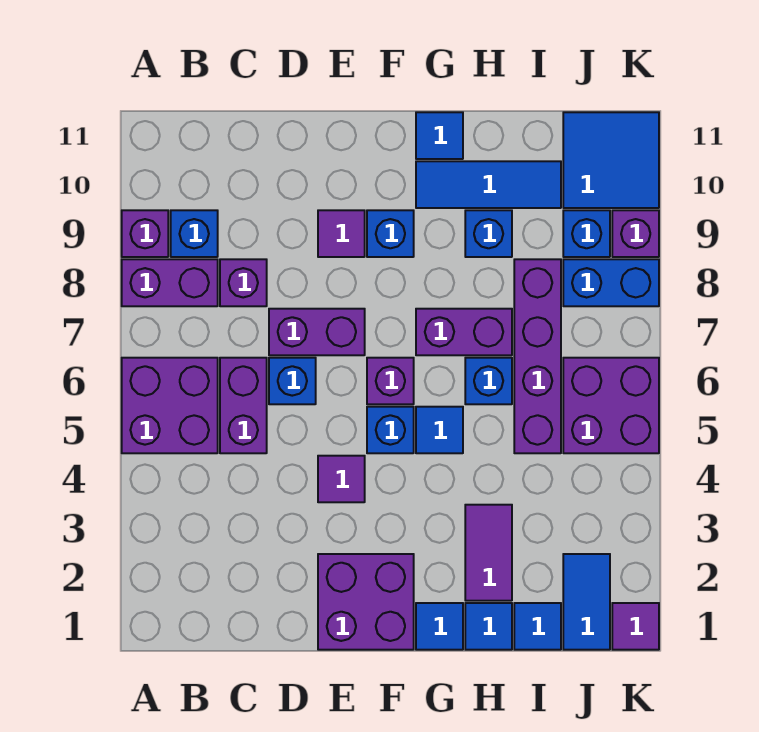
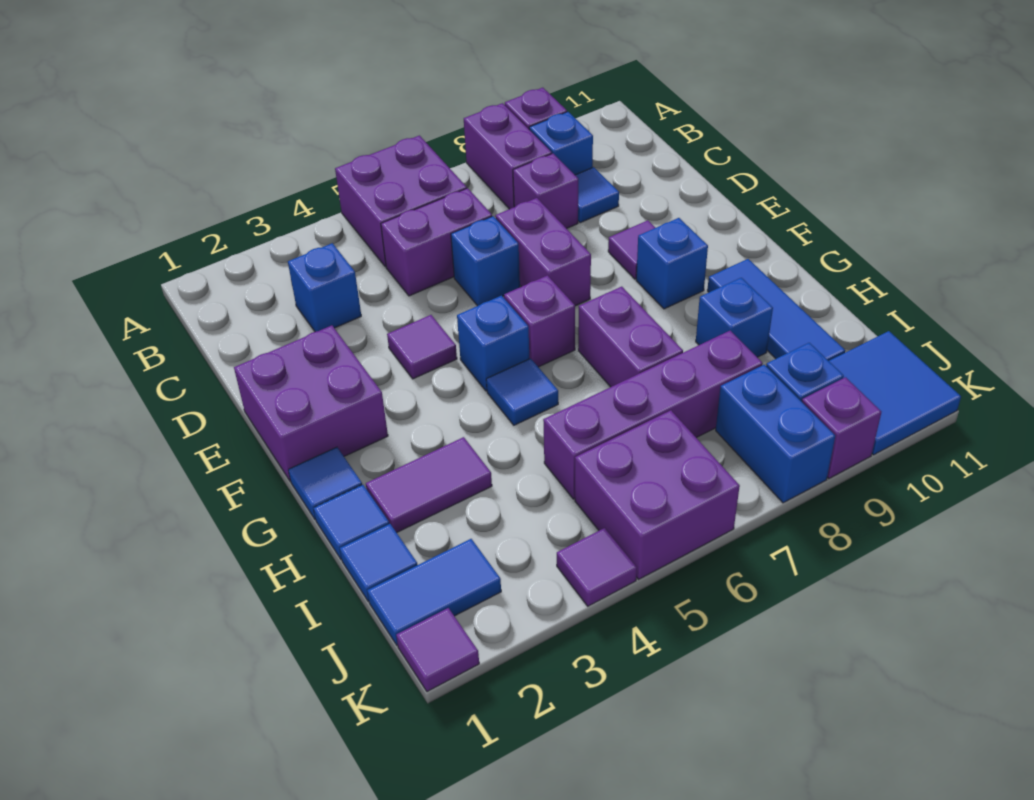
blue tile G11 level 1 -> blue tile C9 level 1
blue brick H6 level 1 -> blue brick C3 level 1
none -> purple tile K4 level 1

